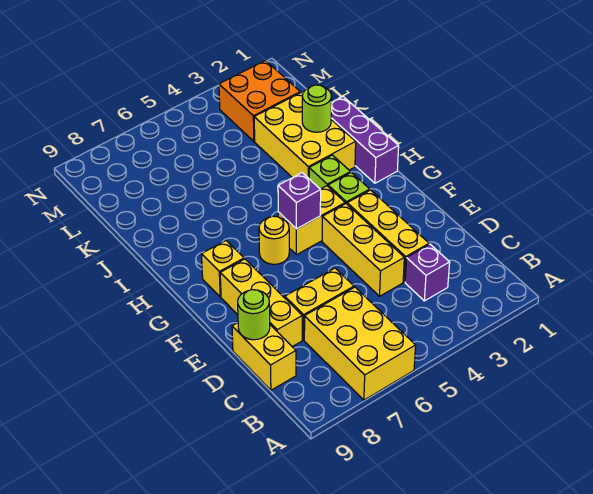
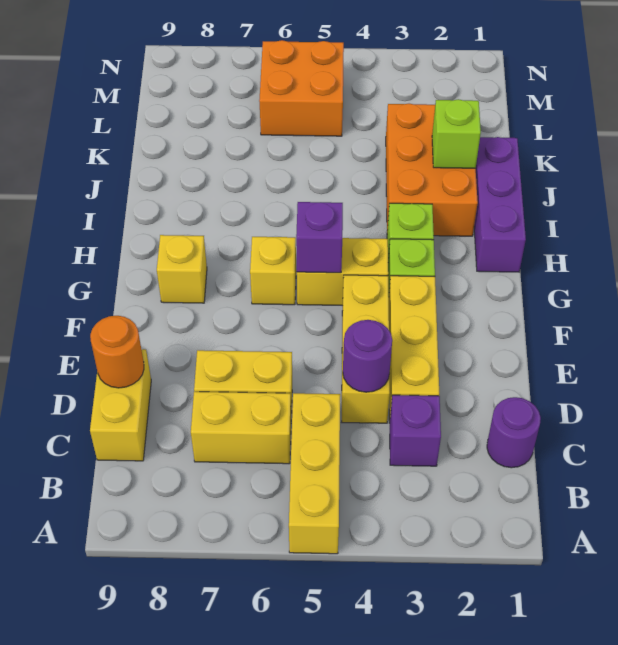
yellow brick A6:C7 level 1 -> yellow brick C6:C7 level 1
none -> purple round brick C1 level 1
none -> purple round brick D4 level 2
yellow brick D8:F8 level 1 -> yellow brick A5:C5 level 1
lime round brick D9 level 2 -> orange round brick D9 level 2
yellow round brick G6 level 1 -> yellow brick G6 level 1
yellow brick I2:K3 level 1 -> orange brick I2:K3 level 1
lime round brick J2 level 2 -> lime brick J2 level 2
orange brick L2:M3 level 1 -> orange brick L5:M6 level 1

